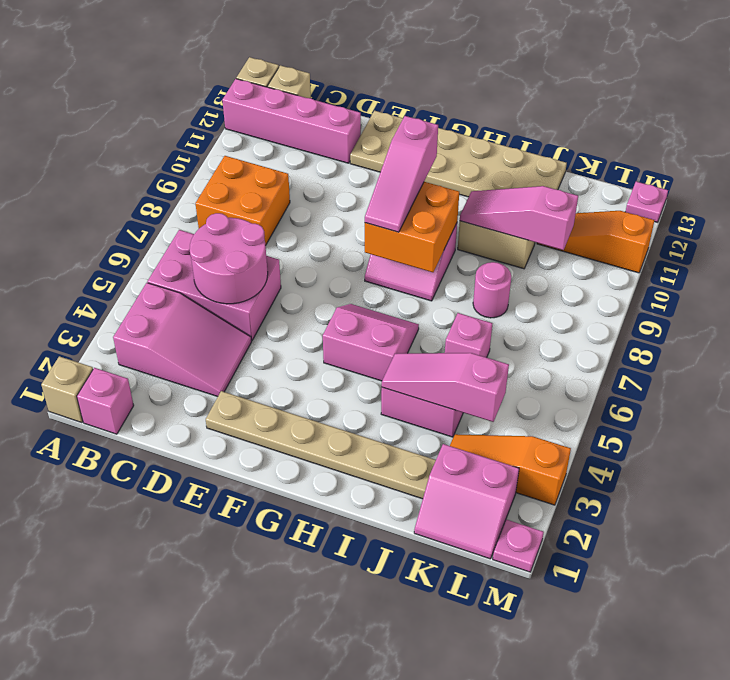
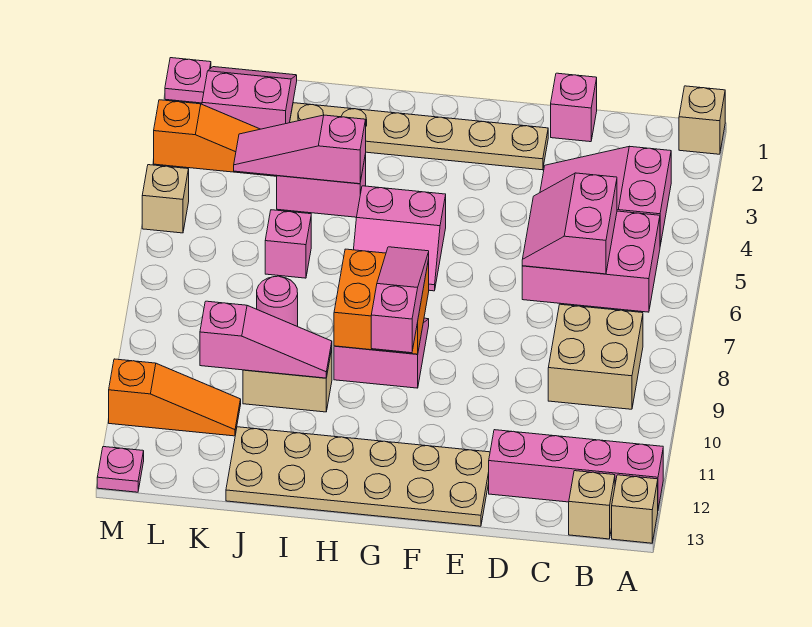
pink brick B1 level 1 -> pink brick D1 level 1
orange brick B8:C9 level 1 -> tan brick B8:C9 level 1
pink round brick C5:D6 level 2 -> pink slope C5:D6 level 2 top C
pink slope I4:K4 level 2 top K -> pink slope I4:K4 level 2 top I
none -> tan brick M5 level 1

